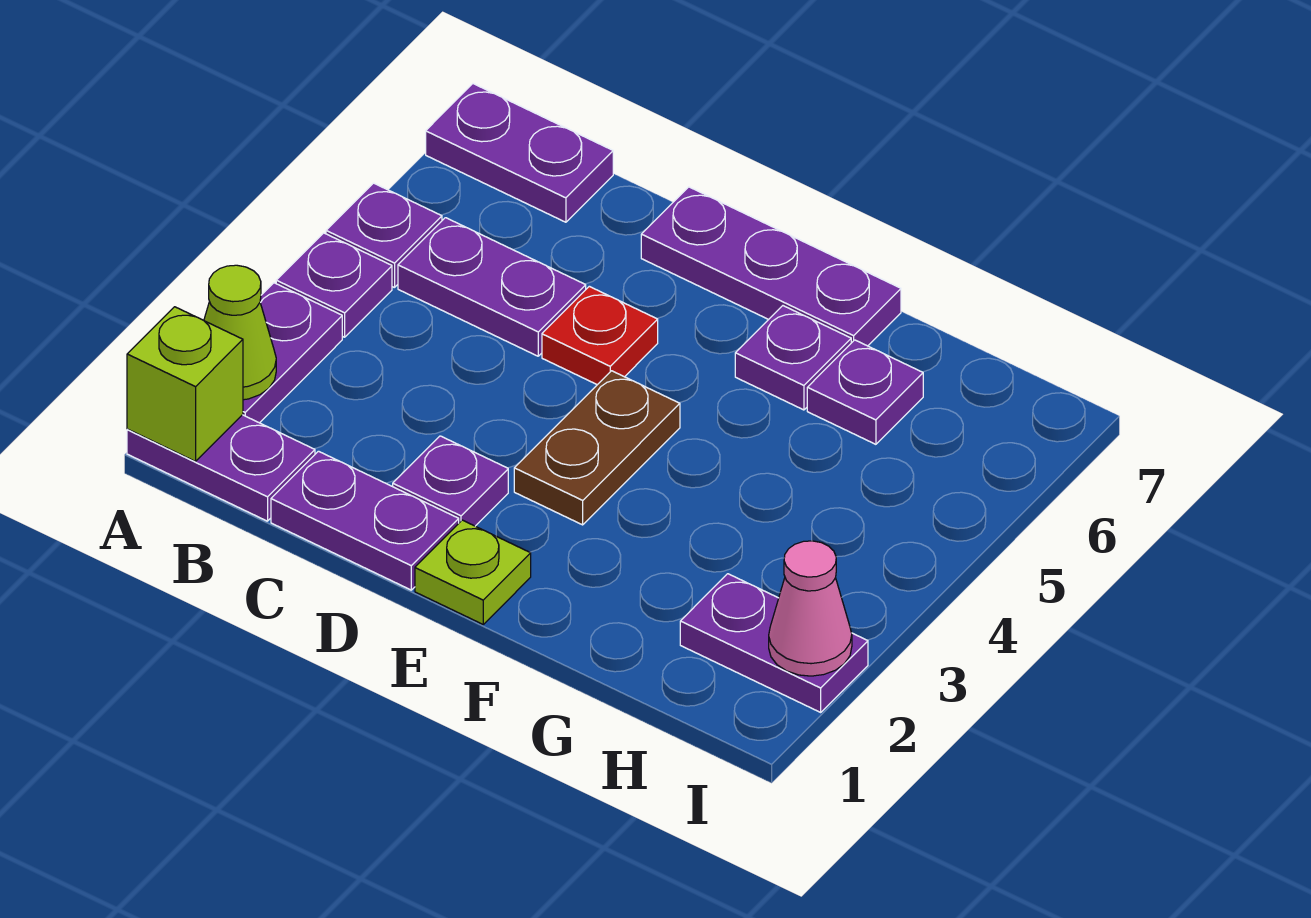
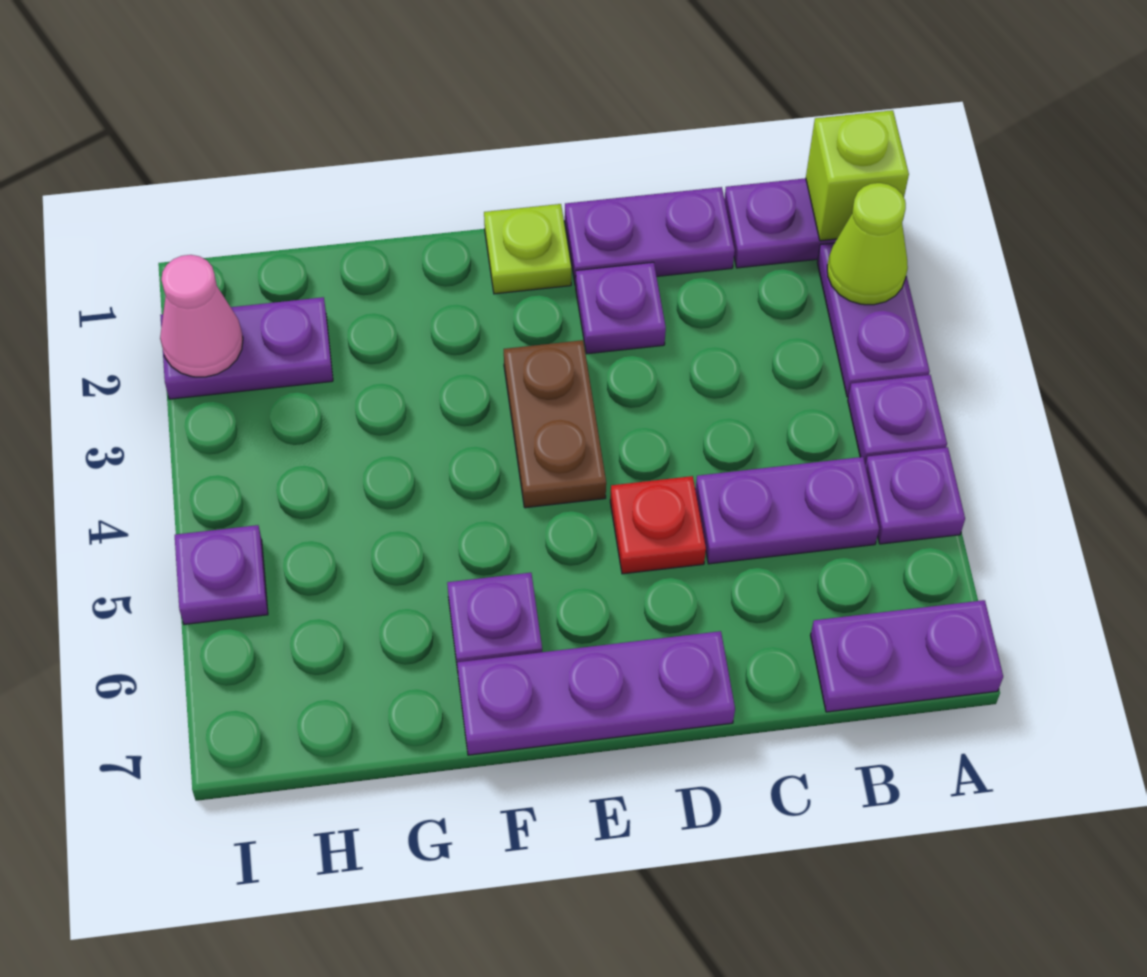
purple plate G6 level 1 -> purple plate I5 level 1

